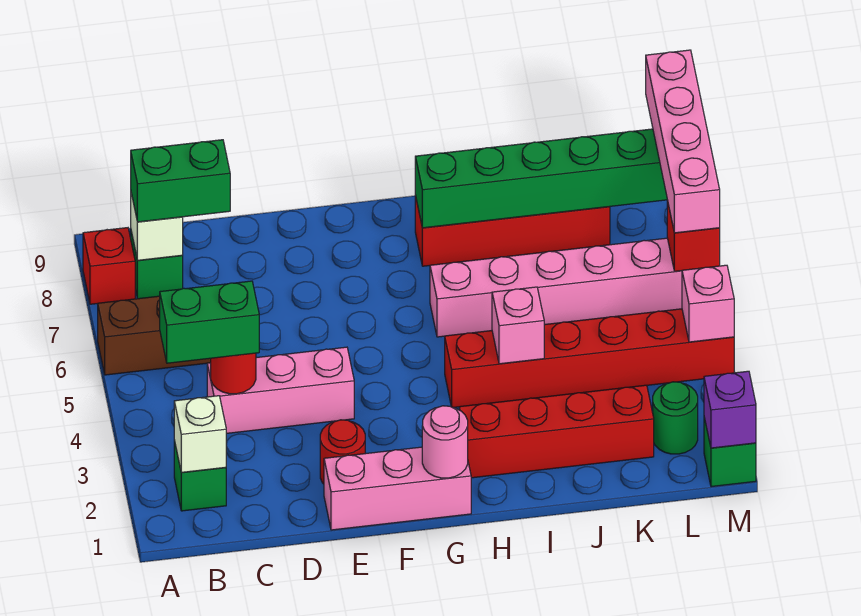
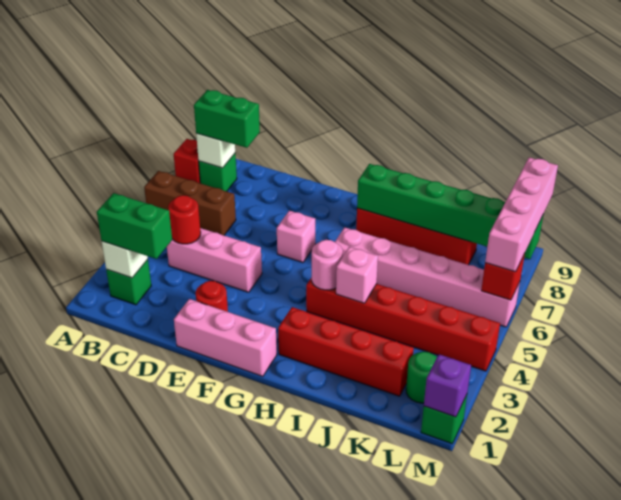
green brick B4:C4 level 3 -> green brick B2:C2 level 3
pink round brick G1 level 2 -> pink round brick H4 level 2
pink brick M4 level 2 -> pink brick F6 level 1

